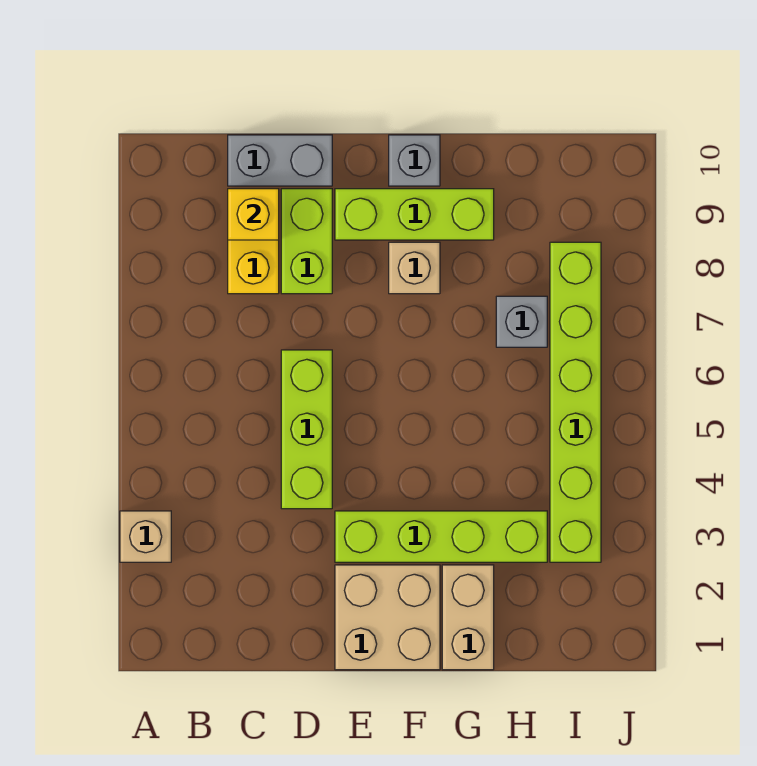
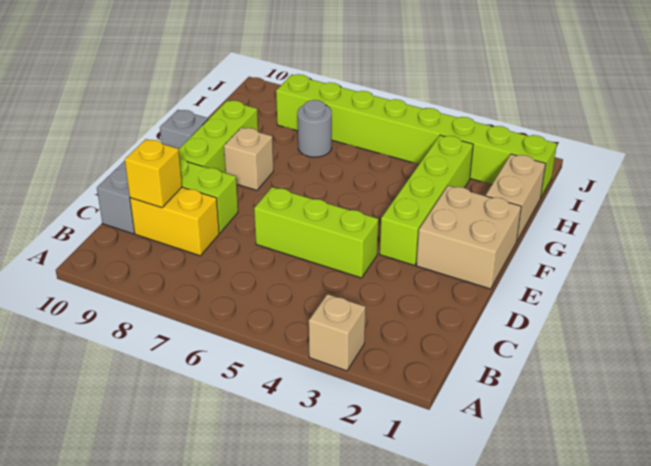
tan brick G1:G2 level 1 -> tan brick G1:H1 level 1
grey brick H7 level 1 -> grey round brick H7 level 1
lime brick I3:I8 level 1 -> lime brick I1:I8 level 1

